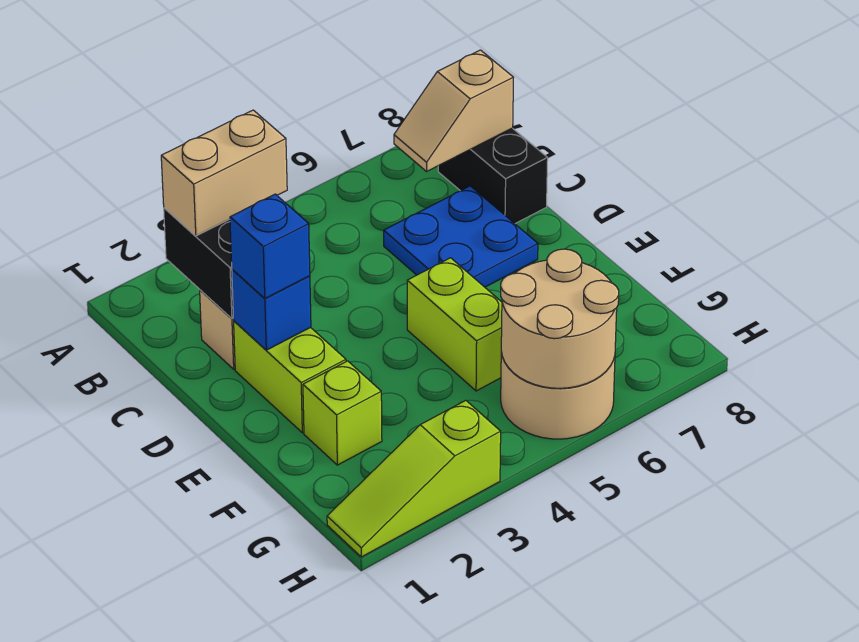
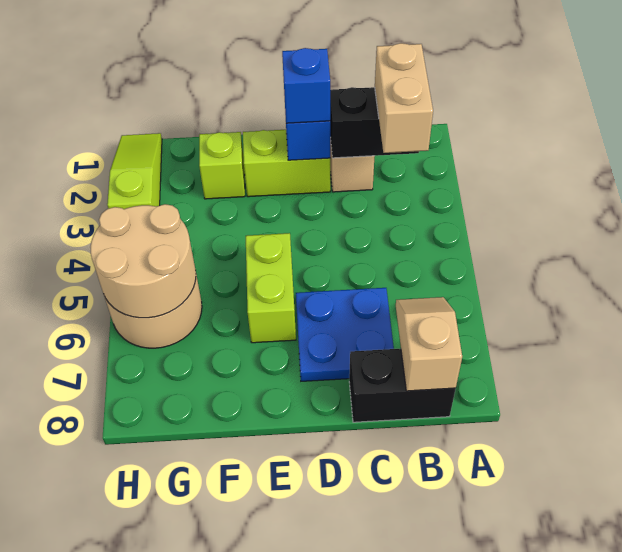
lime brick E5:F5 level 1 -> lime brick E5:E6 level 1

